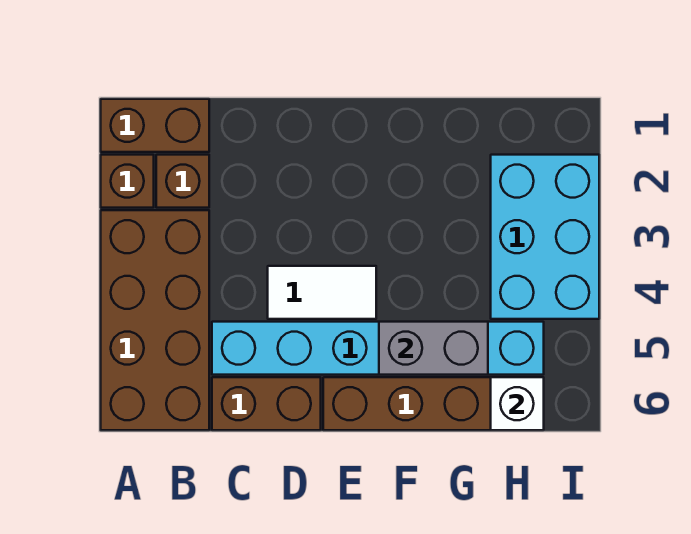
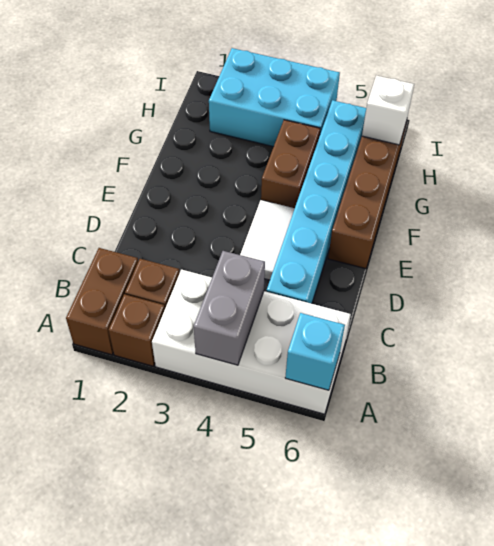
brown brick A3:B6 level 1 -> white brick A3:B6 level 1
none -> cyan brick A6 level 2
brown brick C6:D6 level 1 -> brown brick F4:G4 level 1
grey brick F5:G5 level 2 -> grey brick A4:B4 level 2

